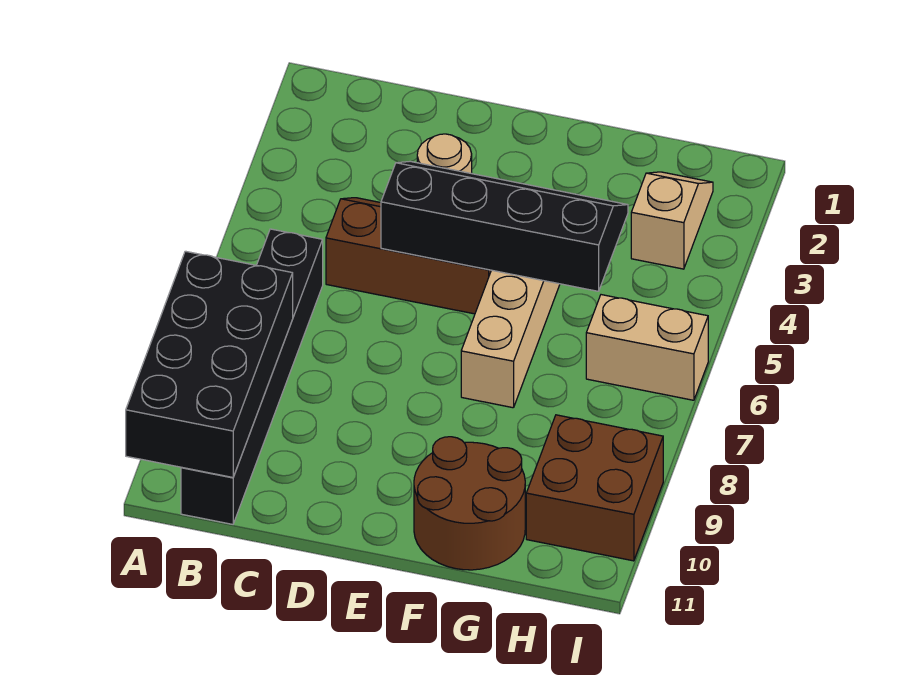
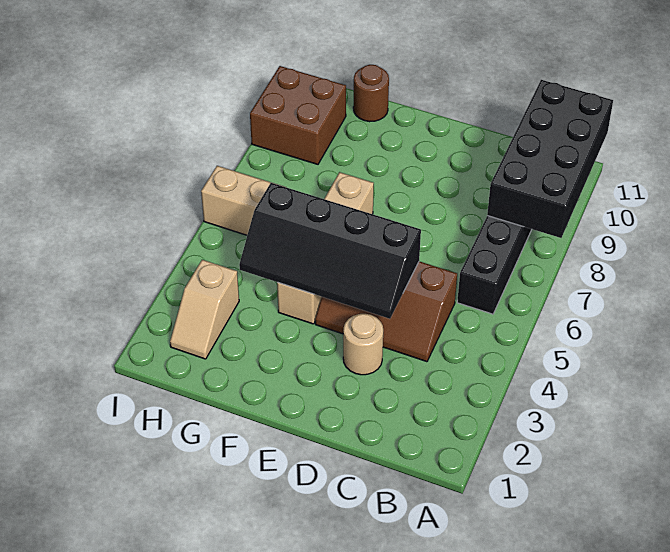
brown round brick F10:G11 level 1 -> brown round brick G11 level 1

